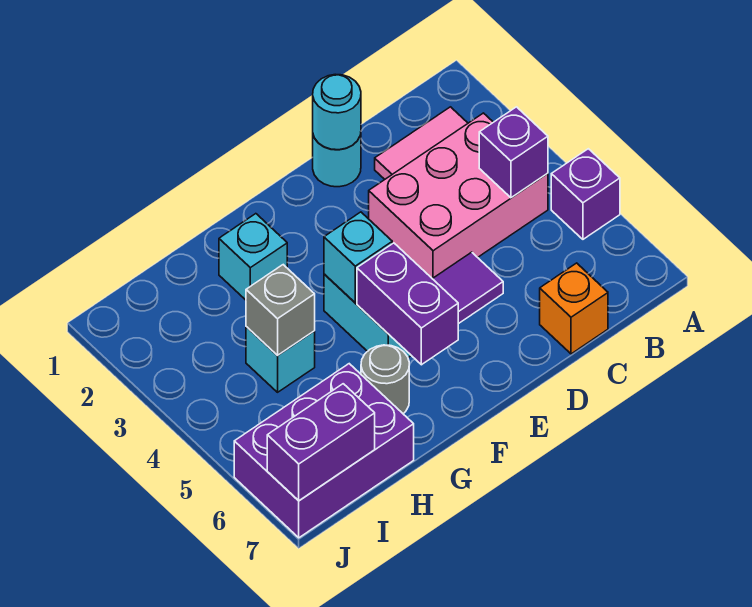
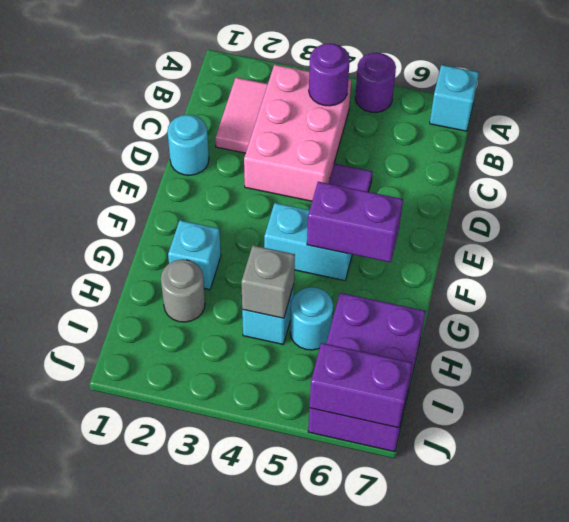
purple brick A5 level 1 -> purple round brick A5 level 1
purple brick B4 level 2 -> purple round brick B4 level 2
orange brick C7 level 1 -> none
cyan round brick D1 level 2 -> cyan round brick H5 level 1
cyan brick F4 level 2 -> cyan brick A7 level 1
grey round brick G6 level 1 -> grey round brick H2 level 1
purple brick I7:J7 level 2 -> purple brick J6:J7 level 2

